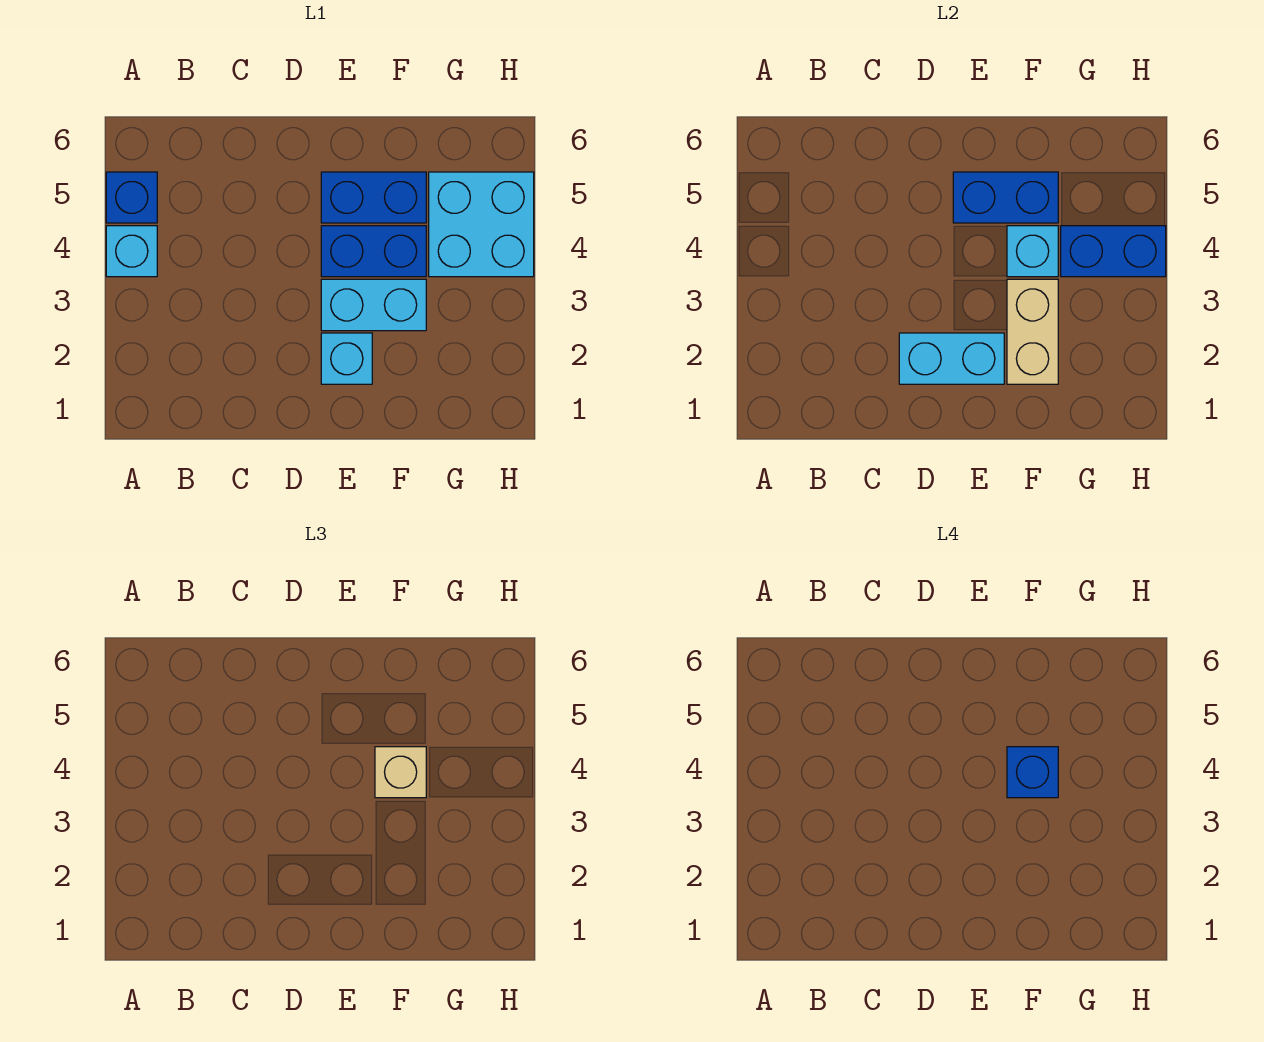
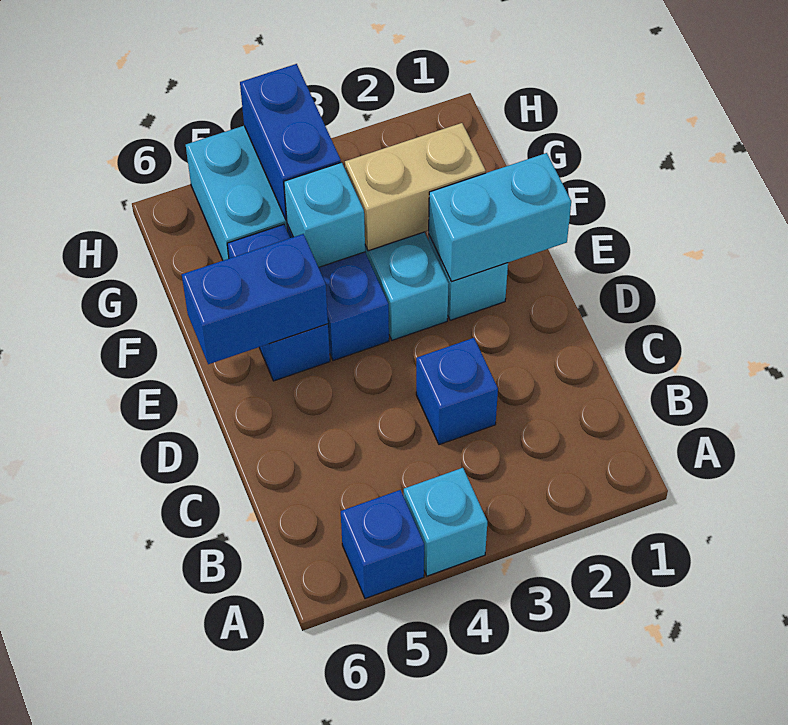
cyan brick D2:E2 level 2 -> cyan brick E1:E2 level 2
blue brick E5:F5 level 2 -> blue brick E5:E6 level 2
tan brick F4 level 3 -> none
blue brick F4 level 4 -> blue brick C3 level 1

